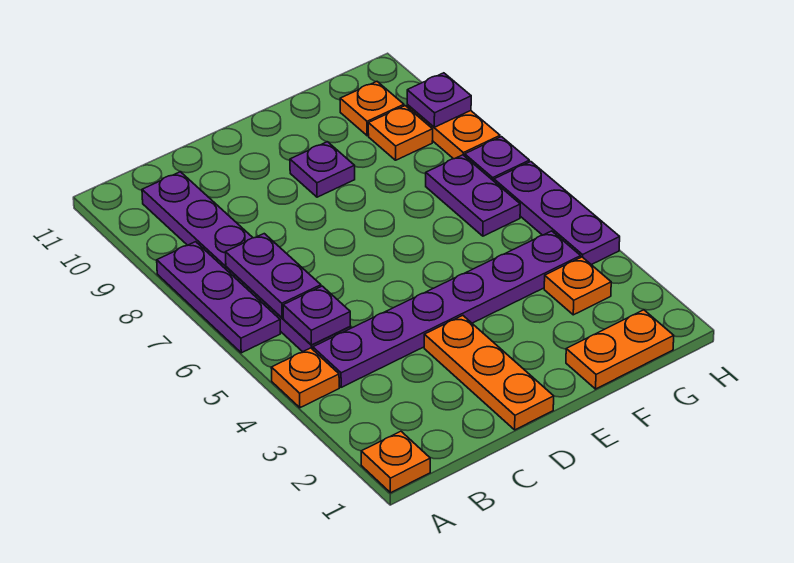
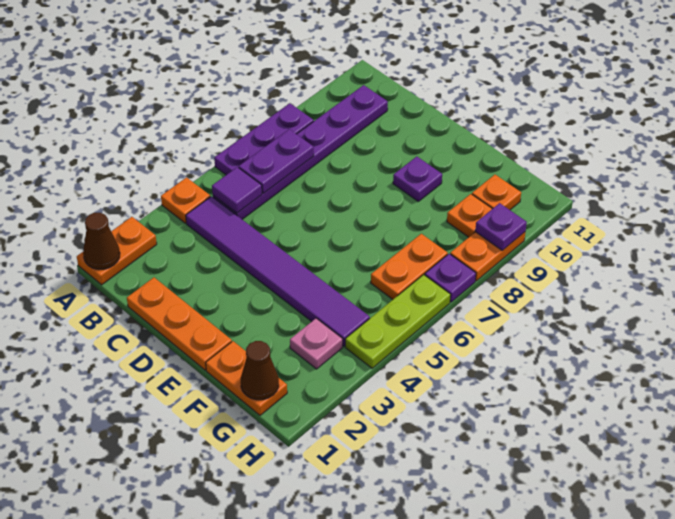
orange plate A1 level 1 -> orange plate A1:A2 level 1
none -> brown cone A1 level 2
purple plate B4:G4 level 1 -> purple tile B4:G4 level 1
purple plate B5 level 2 -> purple tile B5 level 2
orange plate D1:D3 level 1 -> orange plate C1:E1 level 1
none -> brown cone G1 level 2
orange plate G3 level 1 -> pink plate G3 level 1
purple plate G6:G7 level 1 -> orange plate G6:G7 level 1
purple plate H4:H6 level 1 -> lime plate H4:H6 level 1

